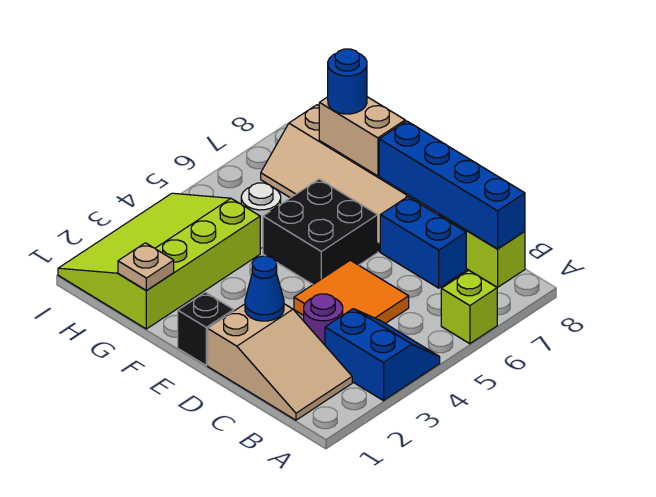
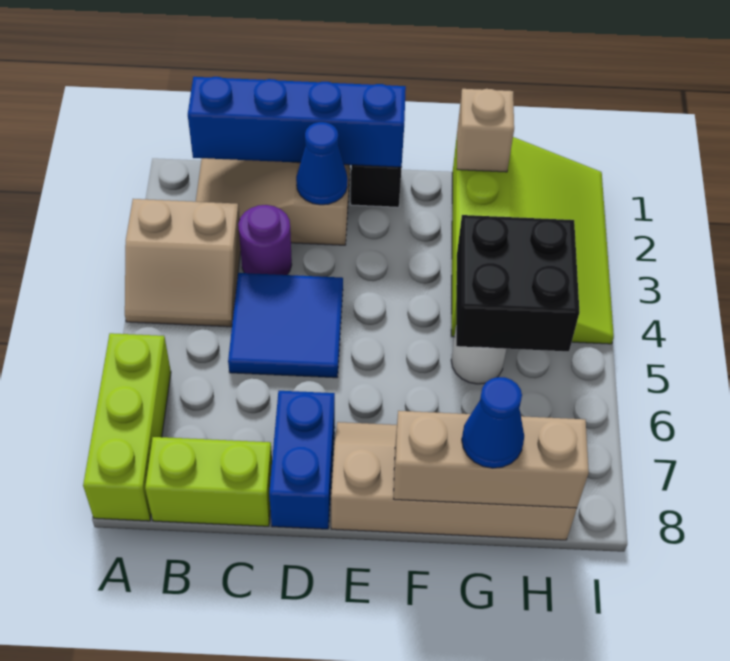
blue slope A3:B4 level 1 top 3 -> tan slope A3:B4 level 1 top 3
lime brick A6 level 1 -> lime brick A6:A8 level 1
blue brick B8:E8 level 2 -> blue brick B1:E1 level 2
orange tile C4:D5 level 1 -> blue tile C4:D5 level 1
blue brick C7:D7 level 1 -> blue brick D7:D8 level 1
black brick E5:F6 level 1 -> black brick G4:H5 level 2
tan brick F8:G8 level 2 -> tan brick F8:H8 level 2
tan plate G1 level 2 -> tan brick G1 level 2
blue round brick G8 level 3 -> blue cone G8 level 3

